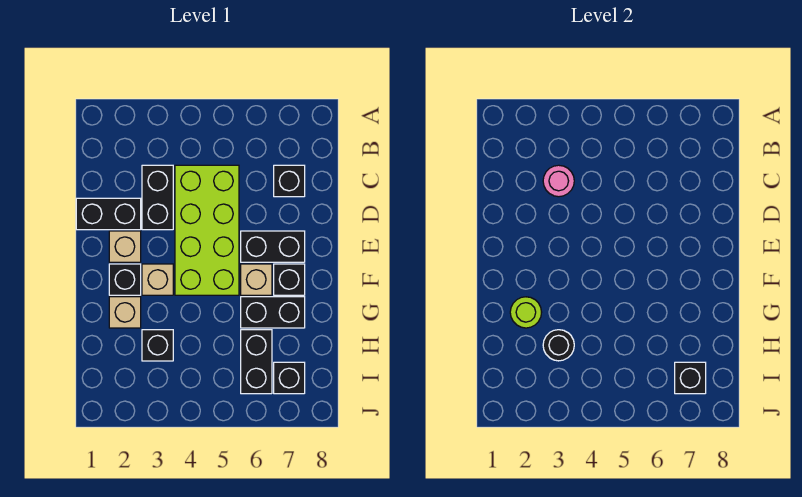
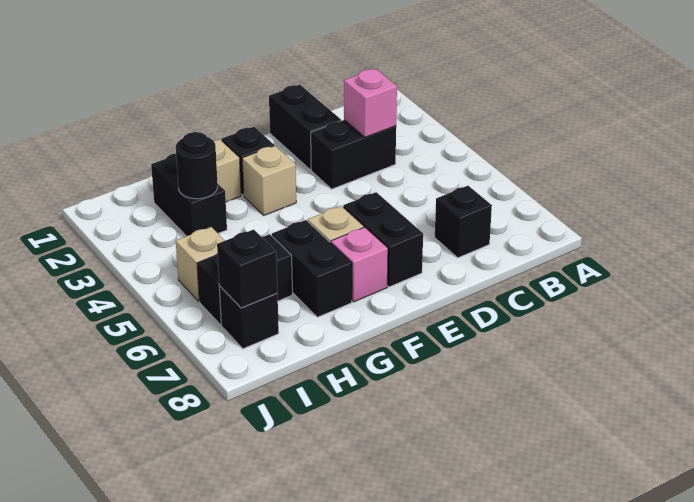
pink round brick C3 level 2 -> pink brick C3 level 2
lime brick C4:F5 level 1 -> none
tan brick E2 level 1 -> tan brick I5 level 1
black brick F7 level 1 -> pink brick F7 level 1
lime round brick G2 level 2 -> none
black brick H3 level 1 -> black brick H2:H3 level 1

